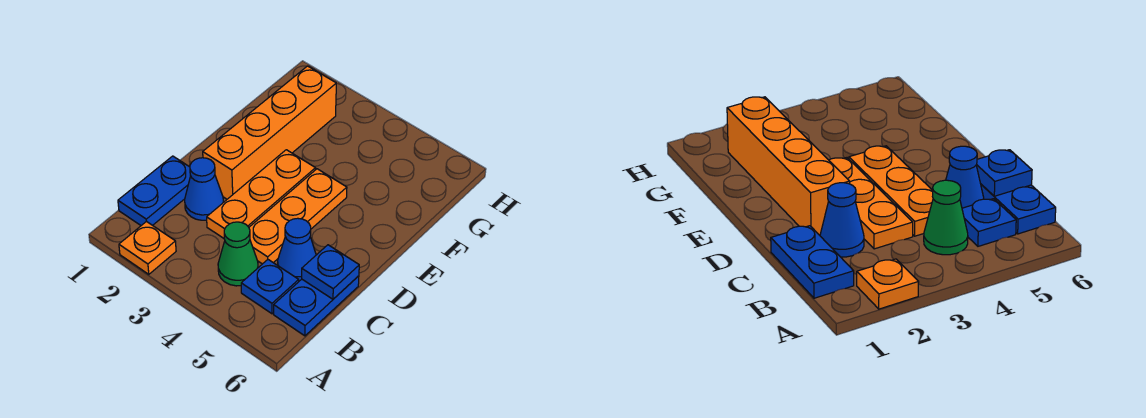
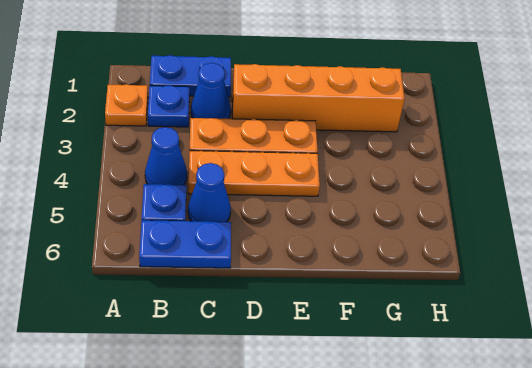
green cone B4 level 1 -> blue cone B4 level 1
blue plate C6 level 2 -> blue plate B2 level 1

